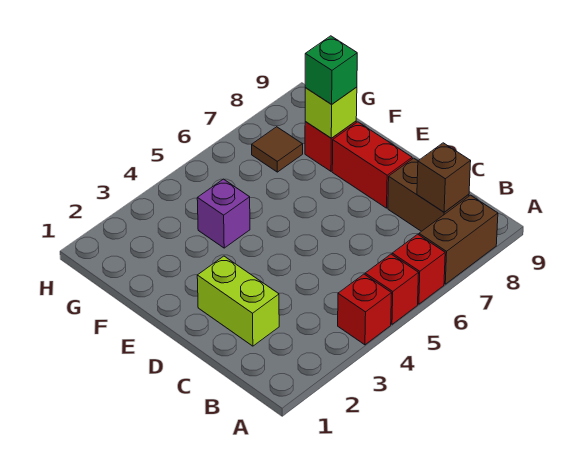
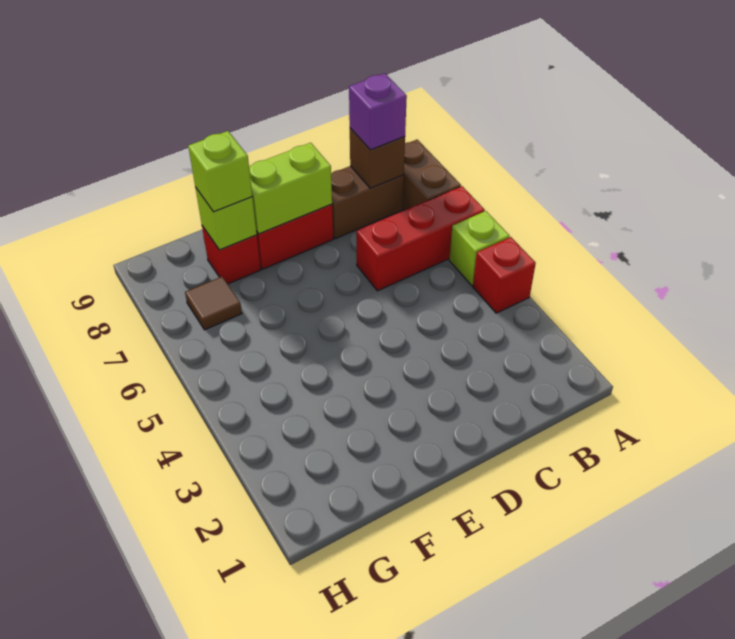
red brick A5 level 1 -> lime brick A5 level 1
red brick A6 level 1 -> red brick A6:C6 level 1
lime brick C2:D2 level 1 -> lime brick D8:E8 level 2
purple brick F4 level 1 -> purple brick B8 level 3
green brick F8 level 3 -> lime brick F8 level 3

